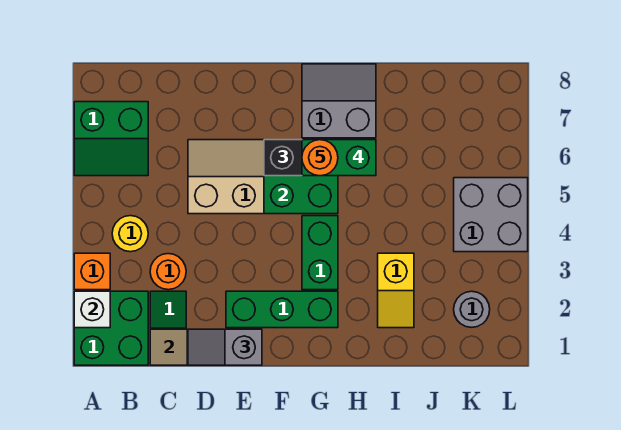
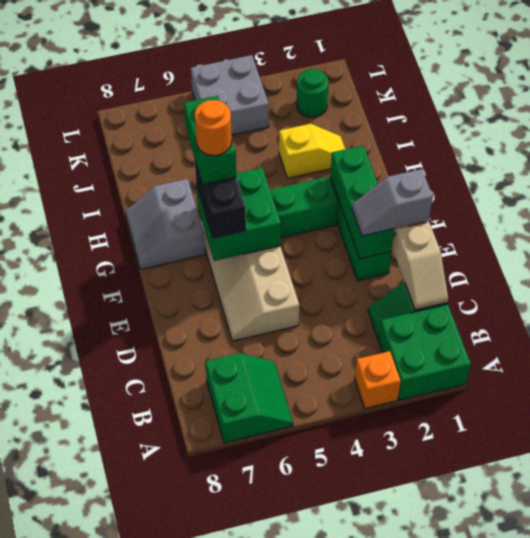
white brick A2 level 2 -> none
yellow round brick B4 level 1 -> none
orange round brick C3 level 1 -> none
grey slope D1:E1 level 3 top E -> grey slope E1:E2 level 3 top 1
none -> green brick E2:G2 level 2
grey round brick K2 level 1 -> green round brick K2 level 1

